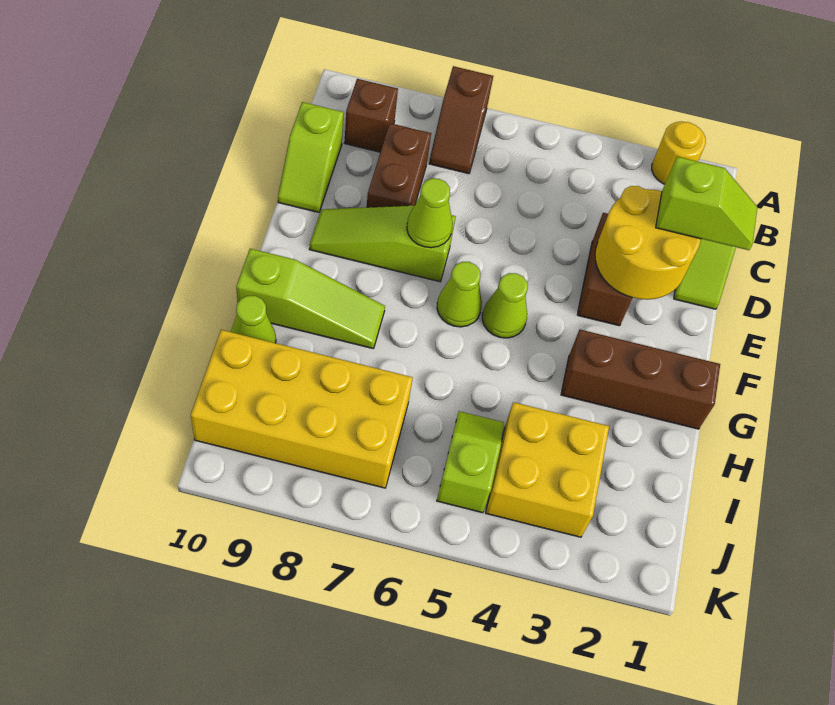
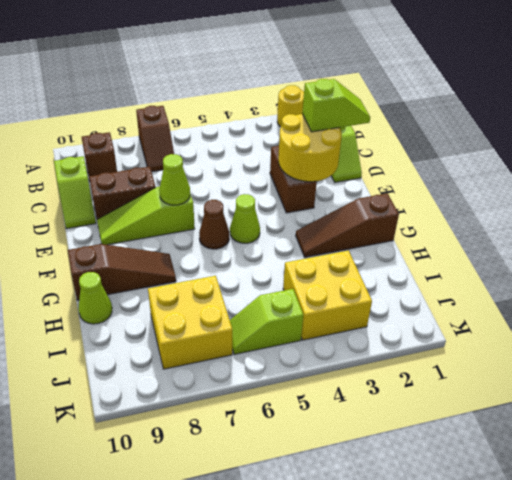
brown brick C8:D8 level 1 -> brown brick D8:D9 level 1
lime cone F6 level 1 -> brown cone F6 level 1
brown brick G1:G3 level 1 -> brown slope G1:G3 level 1 top 1
lime slope G8:G10 level 1 top 10 -> brown slope G8:G10 level 1 top 10
lime slope I5:J5 level 1 top J -> lime slope J5:J6 level 1 top 5
yellow brick I7:J10 level 1 -> yellow brick I7:J8 level 1

